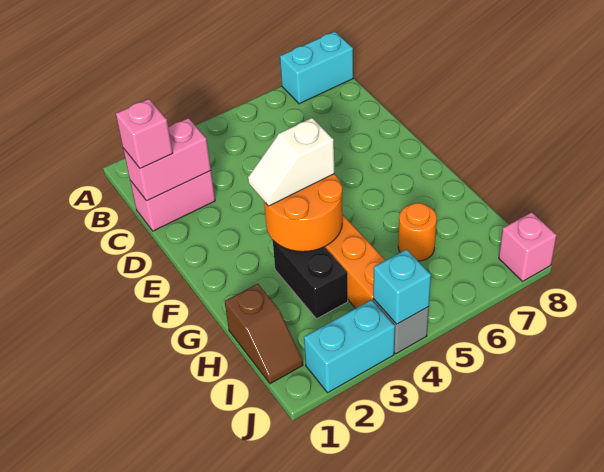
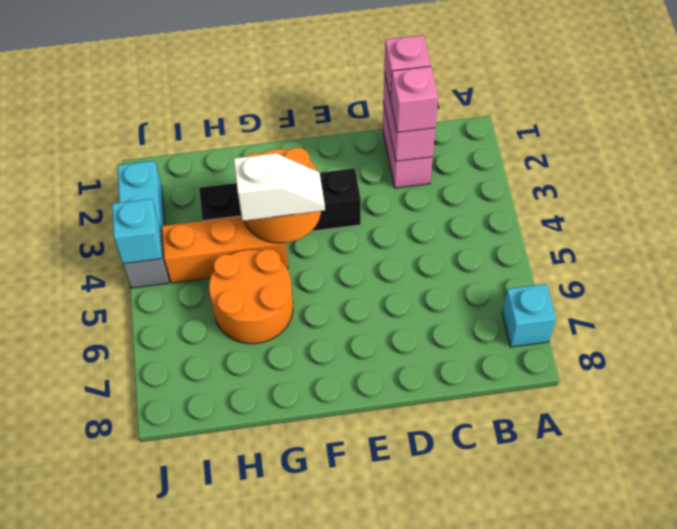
cyan brick A7:A8 level 1 -> cyan brick A7 level 1
white slope F3:F4 level 3 top 4 -> white slope F4:G4 level 3 top G
black brick G3:H3 level 1 -> black brick E3:H3 level 1
brown slope H1:I1 level 1 top H -> none
orange round brick H6 level 1 -> orange round brick G5:H6 level 1
pink brick J8 level 1 -> pink brick C2 level 3

